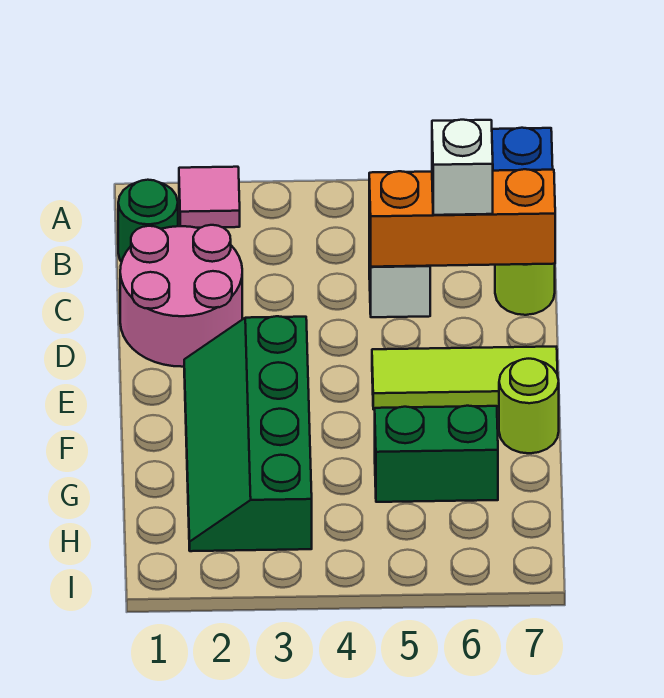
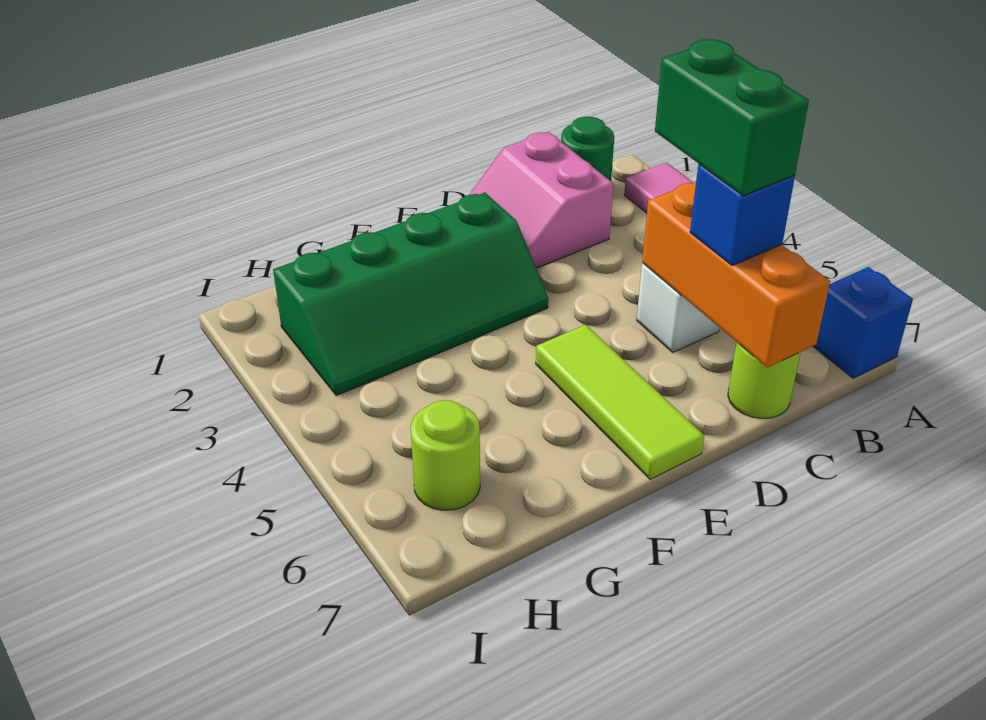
pink round brick C1:D2 level 1 -> pink slope C1:D2 level 1 top C
white brick C6 level 3 -> blue brick C6 level 3
green slope E2:H3 level 1 top 3 -> green slope E2:H3 level 1 top 2
lime round brick F7 level 1 -> lime round brick H6 level 1
green brick G5:G6 level 1 -> green brick C5:C6 level 4

